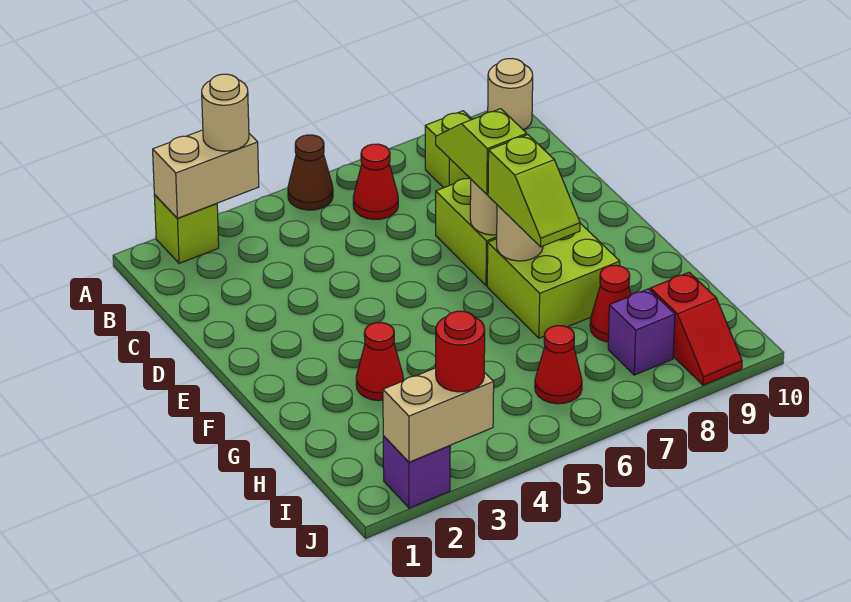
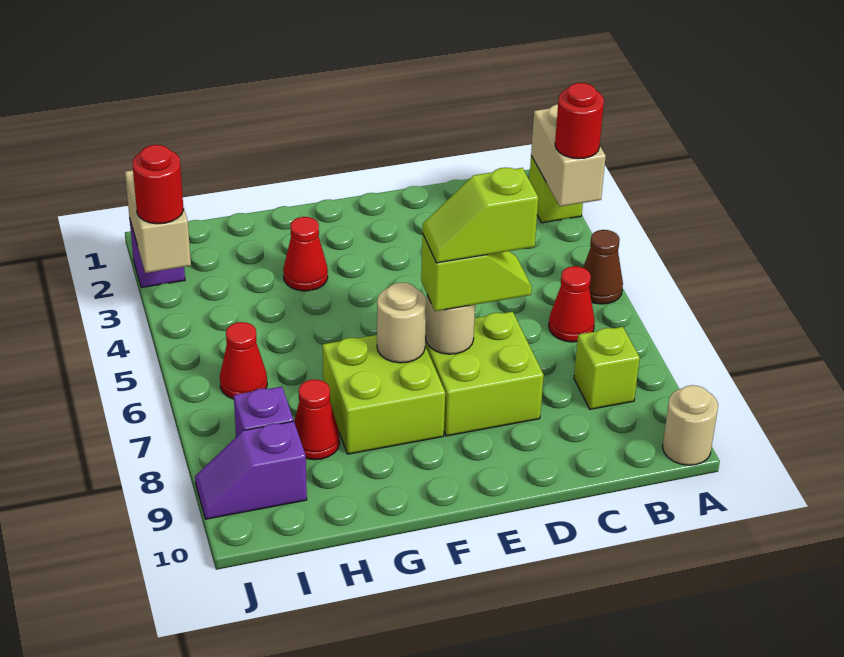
tan round brick A3 level 3 -> red round brick A3 level 3
lime slope F7:G7 level 3 top F -> lime slope D7:E7 level 4 top D
red slope I9:J9 level 1 top I -> purple slope I9:J9 level 1 top I

